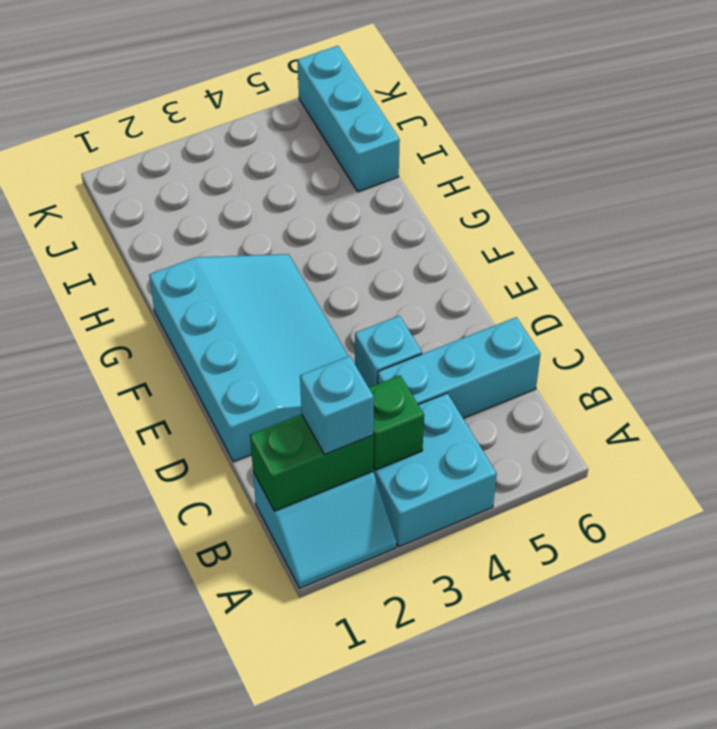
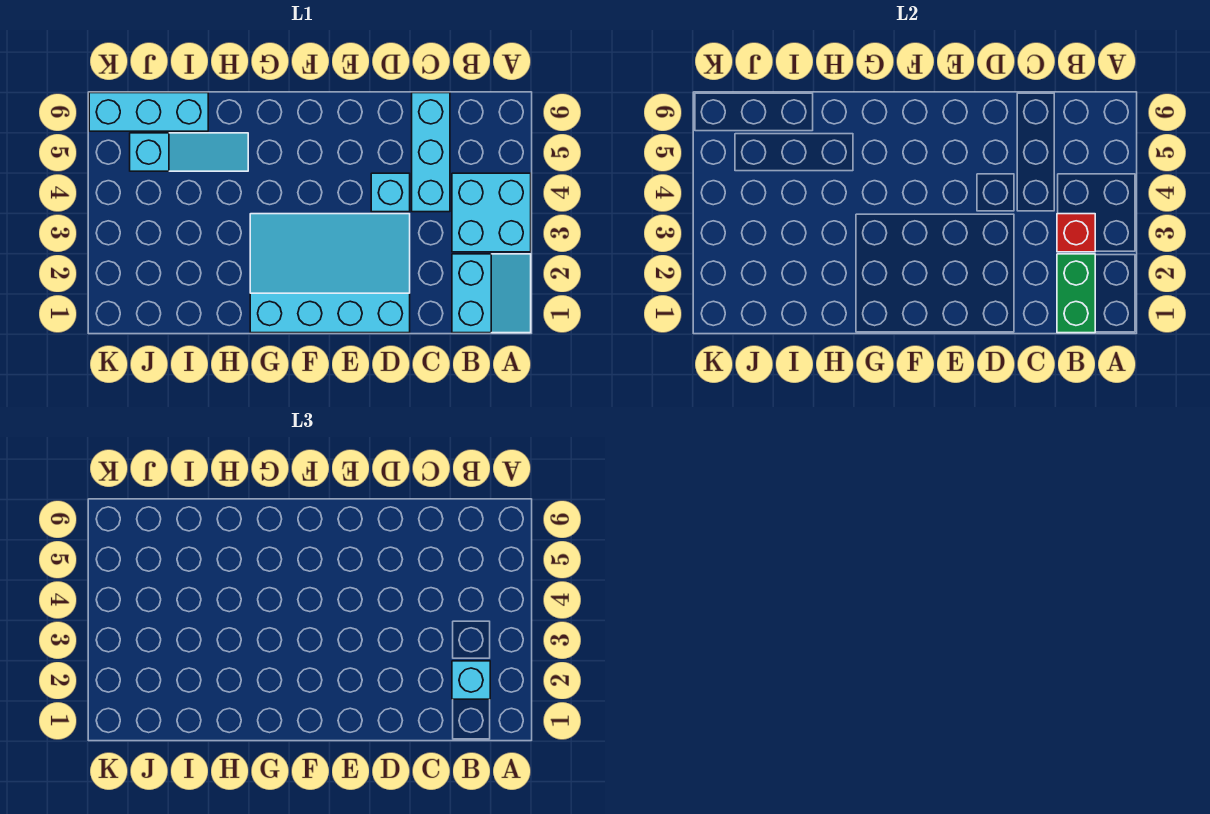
green brick B3 level 2 -> red brick B3 level 2
none -> cyan slope H5:J5 level 1 top J

